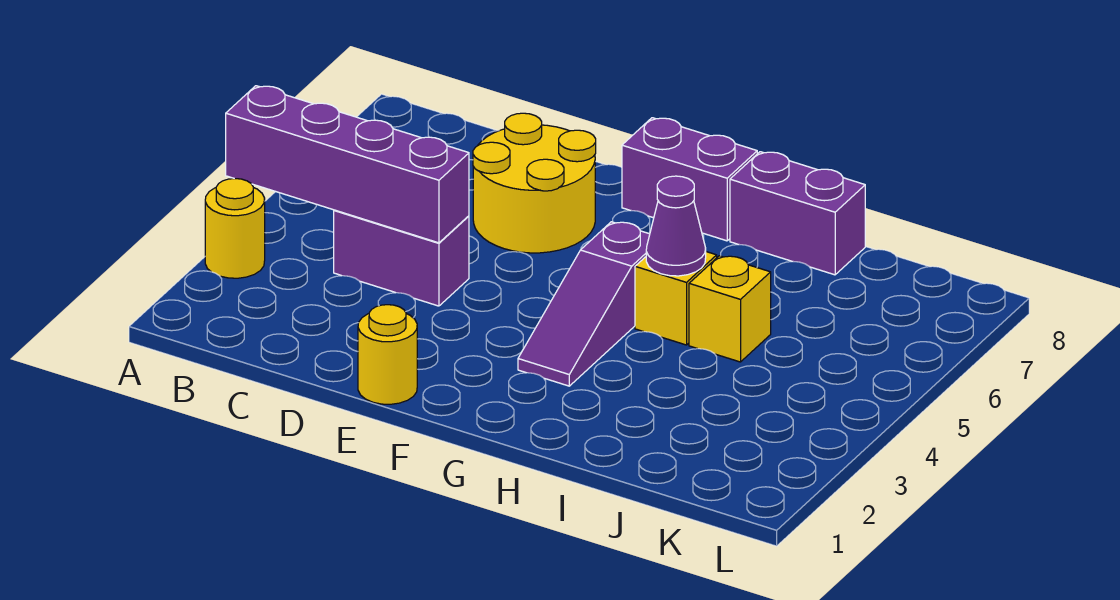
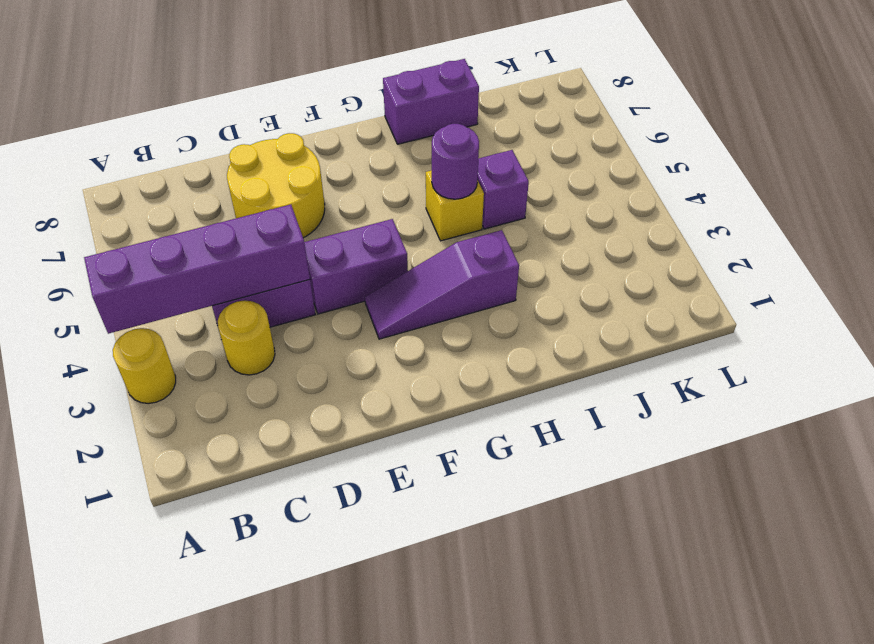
yellow round brick E1 level 1 -> yellow round brick C3 level 1
purple brick F8:G8 level 1 -> purple brick E4:F4 level 1
purple slope G3:G5 level 1 top 5 -> purple slope F3:H3 level 1 top H
purple cone H5 level 2 -> purple round brick H5 level 2
yellow brick I5 level 1 -> purple brick I5 level 1

